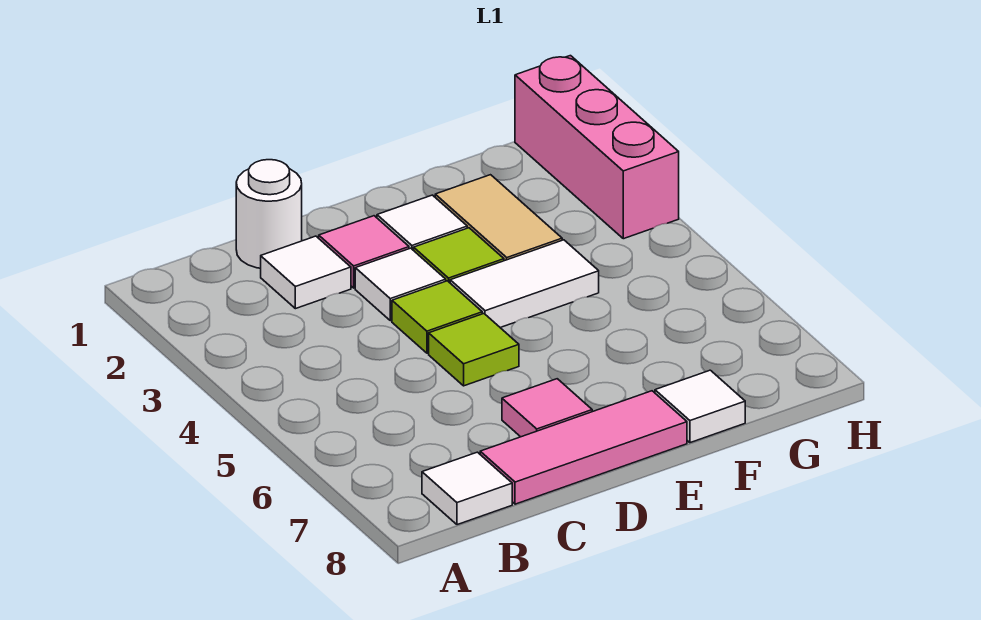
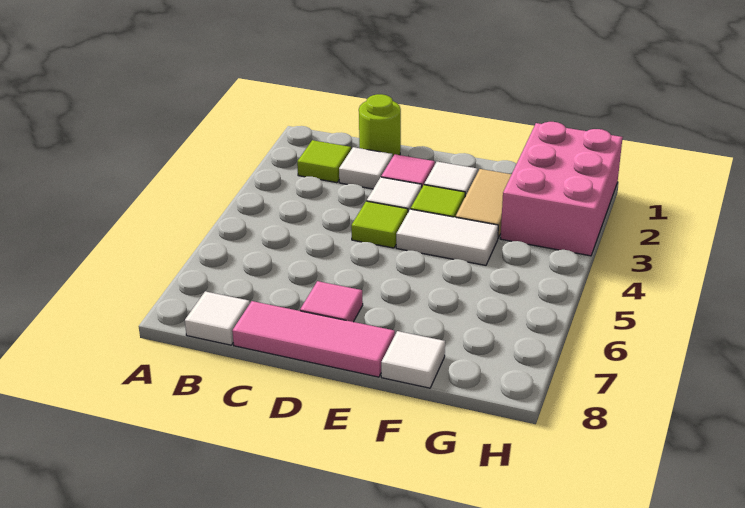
white round brick C1 level 1 -> lime round brick C1 level 1
lime tile D5 level 1 -> lime tile B2 level 1
pink brick H1:H3 level 1 -> pink brick G1:H3 level 1

